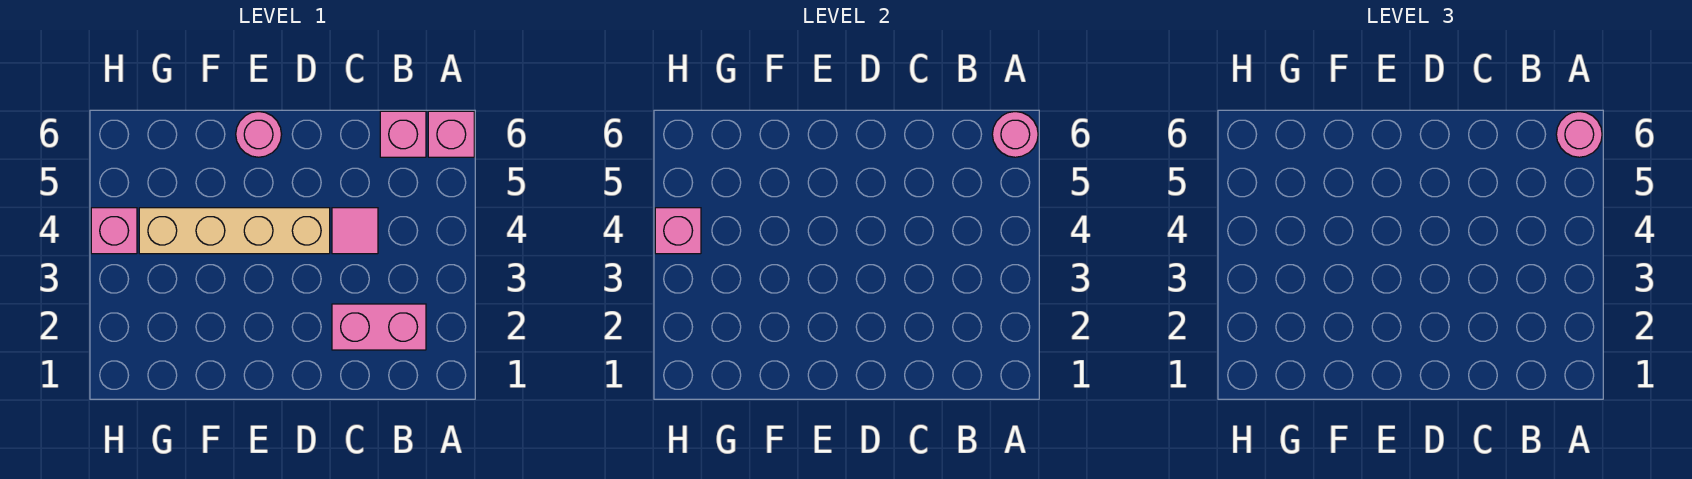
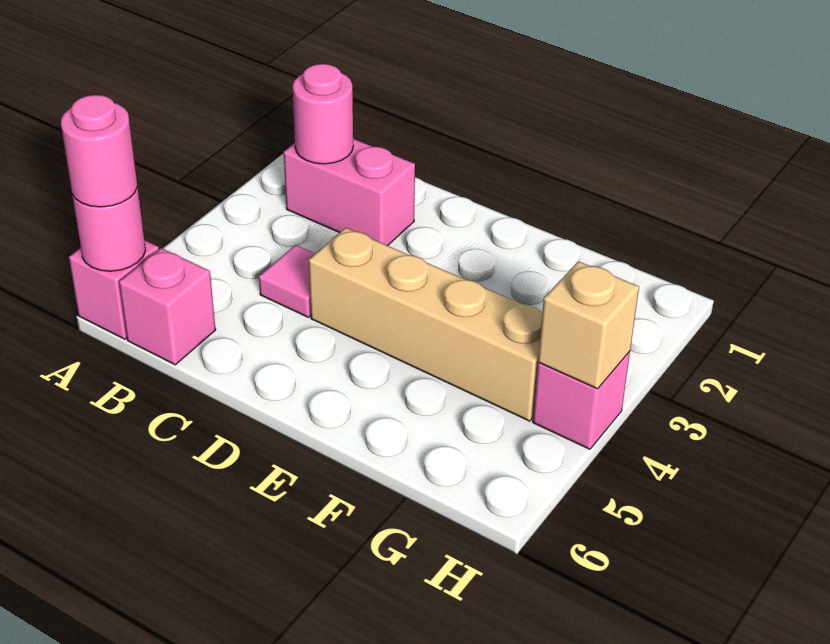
pink round brick E6 level 1 -> pink round brick B2 level 2
pink brick H4 level 2 -> tan brick H4 level 2

